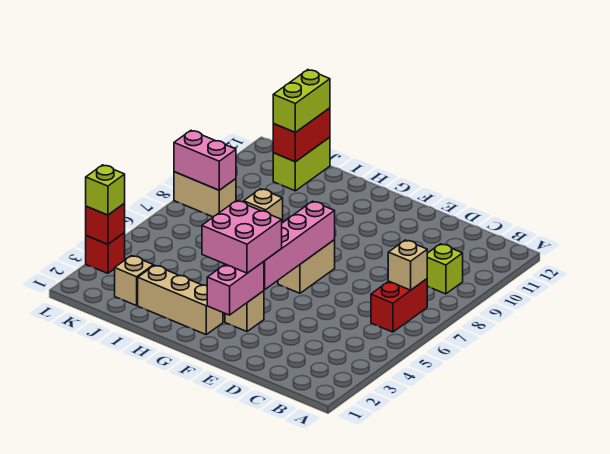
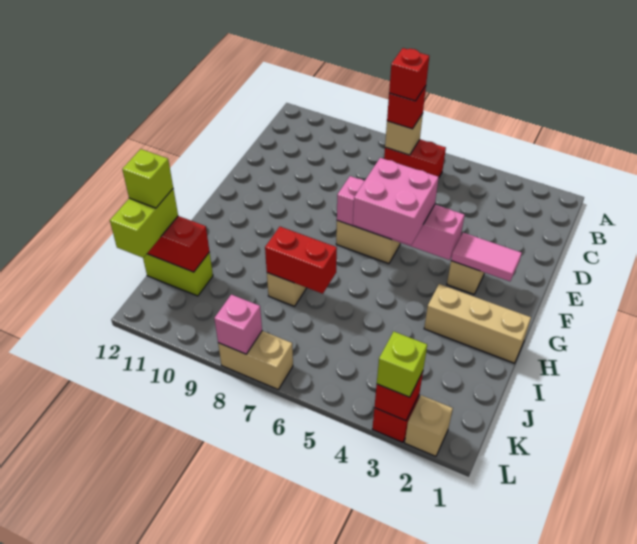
none -> red brick B7 level 3
none -> red brick B7 level 4
lime brick B9 level 1 -> lime brick J12 level 4
pink brick F2:F3 level 2 -> pink tile F2:F3 level 2
pink brick F3:G4 level 3 -> pink brick F5:G6 level 3
tan brick G2:I2 level 1 -> tan brick H1:H3 level 1
none -> red brick I7:I8 level 2
tan brick J2 level 1 -> tan brick L2 level 1
lime brick J11:J12 level 3 -> lime brick J12:K12 level 3
tan brick K8:L8 level 1 -> tan brick L7:L8 level 1
pink brick K8:L8 level 2 -> pink brick L8 level 2

